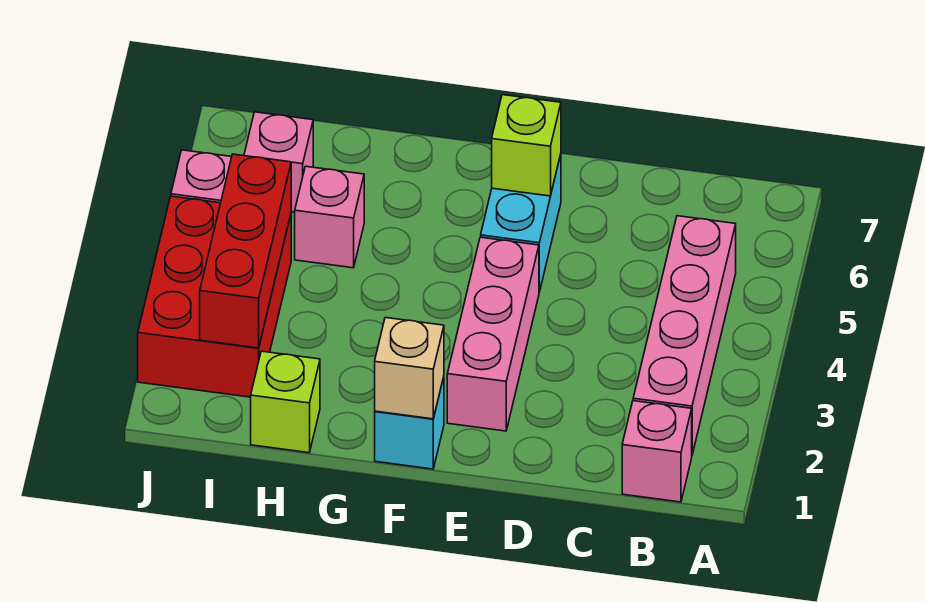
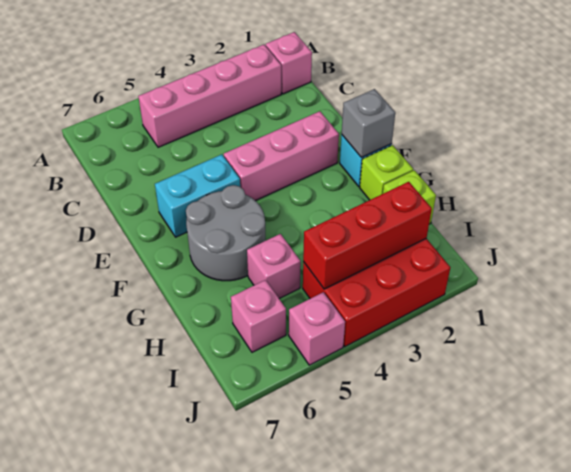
lime brick E6 level 2 -> lime brick G1 level 1
tan brick F1 level 2 -> grey brick F1 level 2
none -> grey round brick F5:G6 level 1

